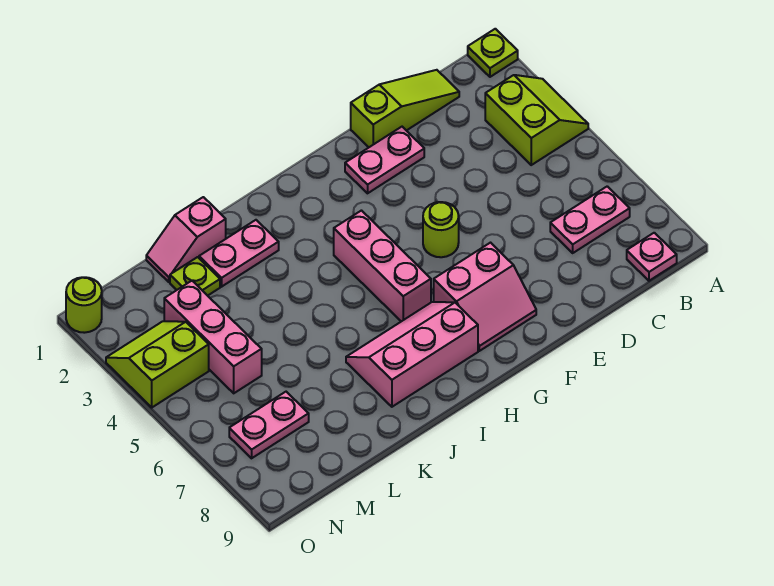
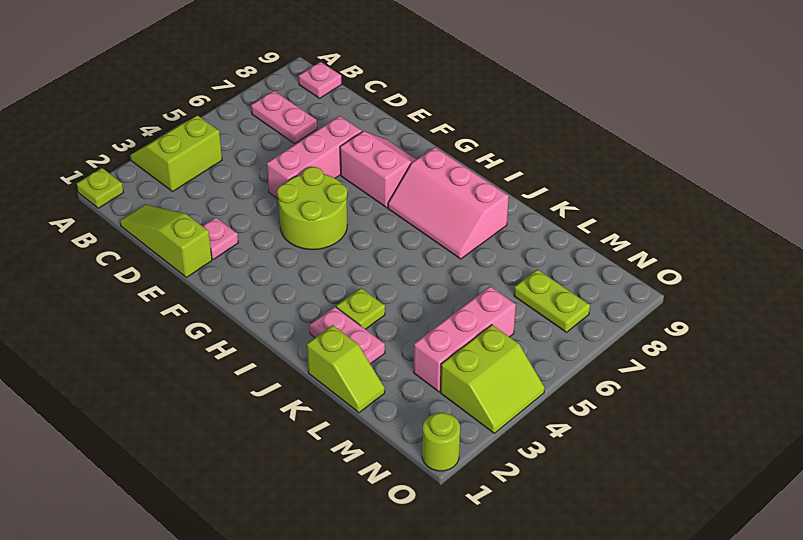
pink plate E2:F2 level 1 -> pink plate E2 level 1
lime round brick F5 level 1 -> lime round brick F4:G5 level 1
pink brick H4:H6 level 1 -> pink brick E5:E7 level 1
pink slope K1:L1 level 1 top K -> lime slope K1:L1 level 1 top K
lime plate L2 level 1 -> lime plate J3 level 1
pink plate M7:N7 level 1 -> lime plate M7:N7 level 1
lime slope N3:O4 level 1 top 4 -> lime slope N3:O4 level 1 top N

